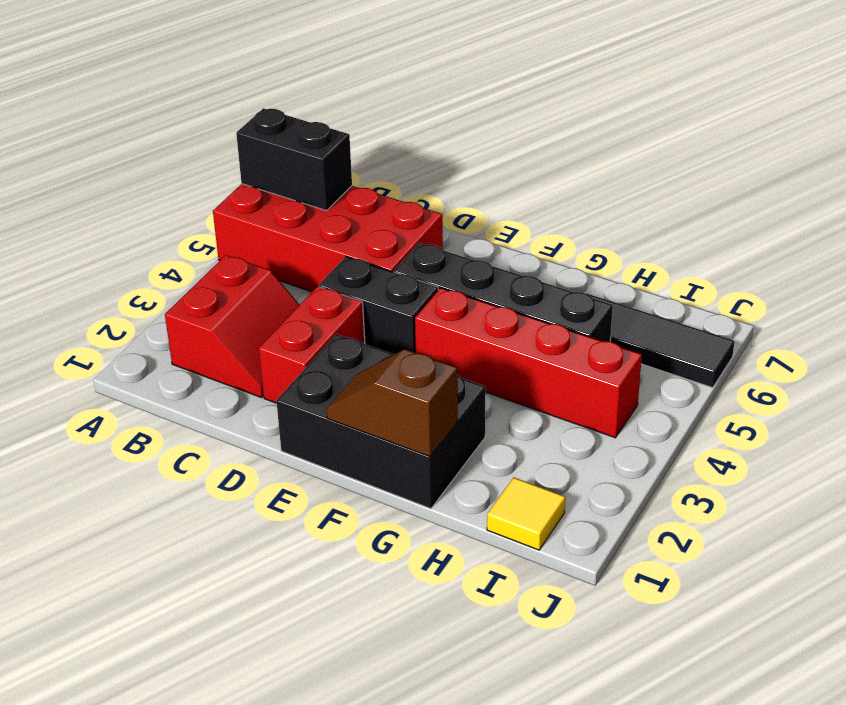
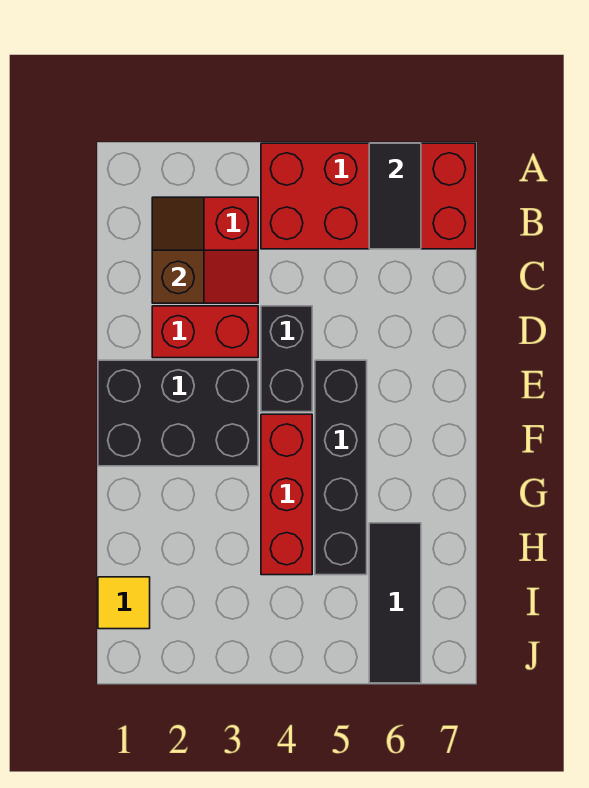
red brick A5:D6 level 1 -> red brick A4:B7 level 1
black brick A6:B6 level 2 -> black tile A6:B6 level 2
black brick E1:G2 level 1 -> black brick E1:F3 level 1
brown slope F1:G1 level 2 top G -> brown slope B2:C2 level 2 top C
red brick F4:I4 level 1 -> red brick F4:H4 level 1

